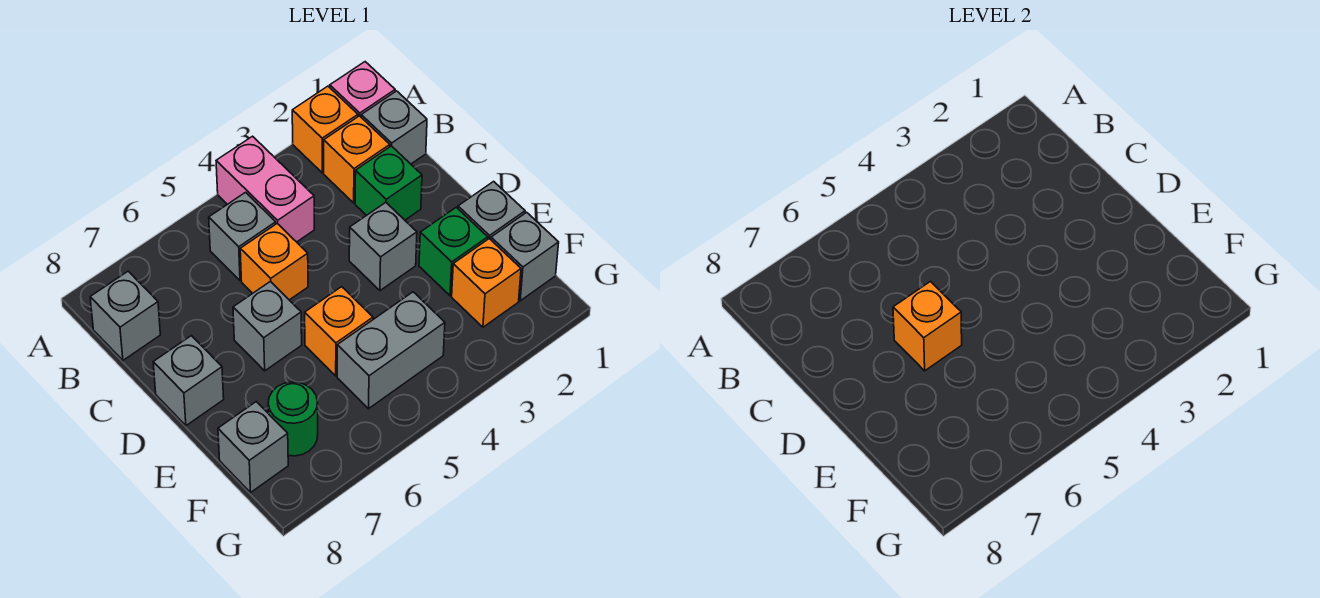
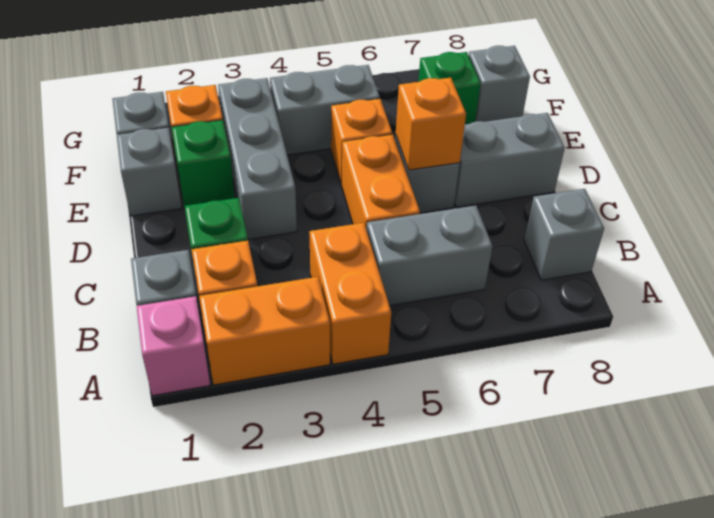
orange brick A2 level 1 -> orange brick A2:A3 level 1
pink brick A4:B4 level 1 -> orange brick A4:B4 level 1
grey brick B5 level 1 -> grey brick B5:B6 level 1
orange brick C5 level 1 -> orange brick C5:D5 level 1
grey brick D3 level 1 -> grey brick D3:F3 level 1
grey brick D8 level 1 -> grey brick D7:D8 level 1
green round brick F7 level 1 -> green brick F7 level 1

